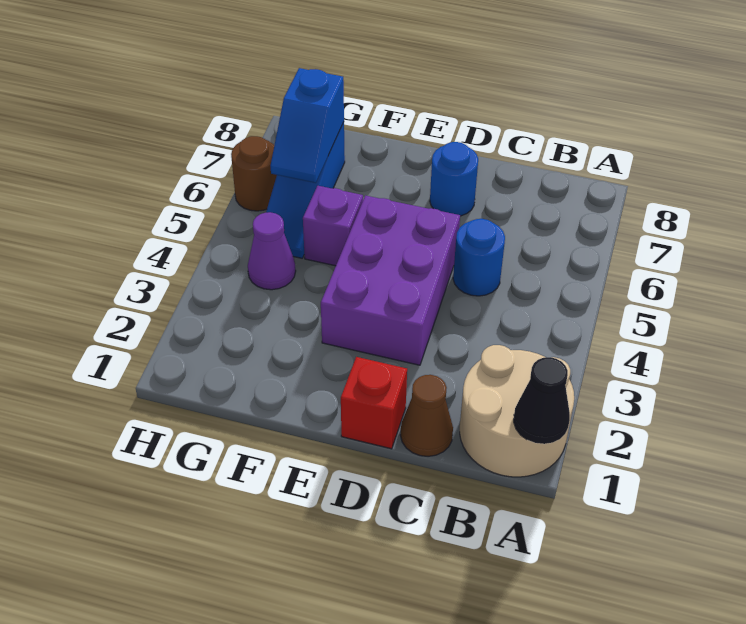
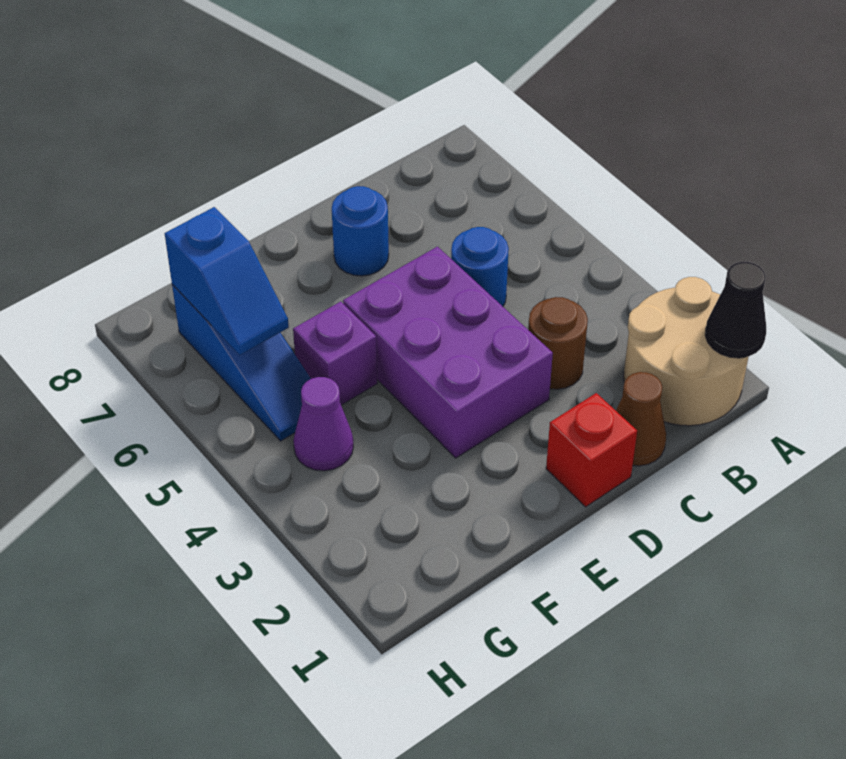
brown round brick H6 level 1 -> brown round brick C3 level 1

